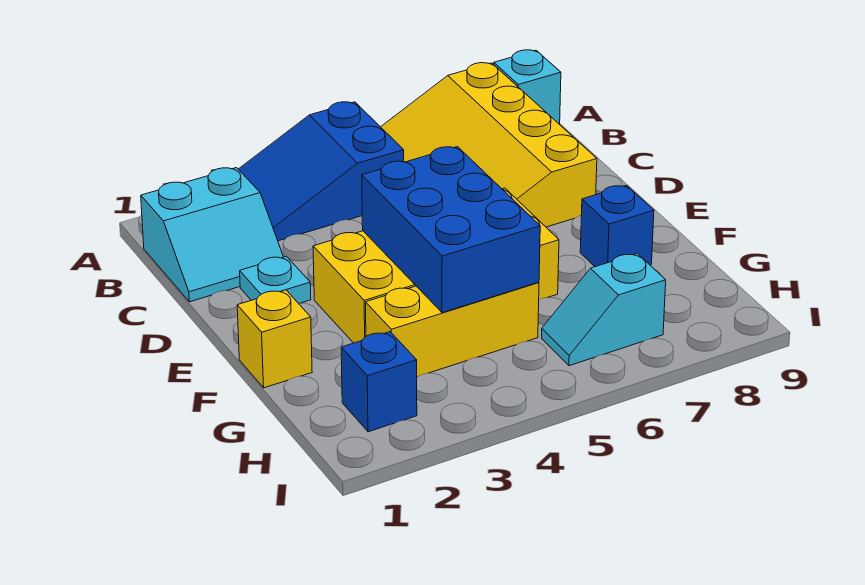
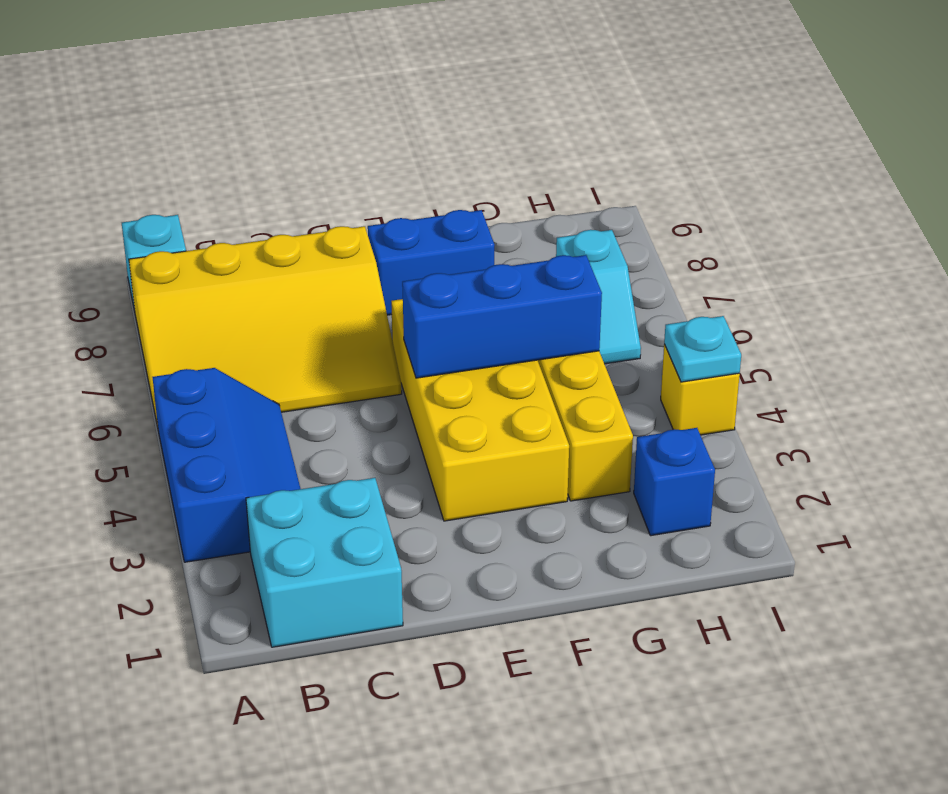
blue slope A3:B5 level 1 top 5 -> blue slope A3:B5 level 1 top A
cyan slope B1:C2 level 1 top B -> cyan brick B1:C2 level 1
cyan plate D2 level 1 -> cyan plate I4 level 2
blue brick E4:G5 level 2 -> blue brick E5:G5 level 2
yellow brick F1 level 1 -> yellow brick I4 level 1
blue brick F8 level 1 -> blue brick E8:F8 level 1

